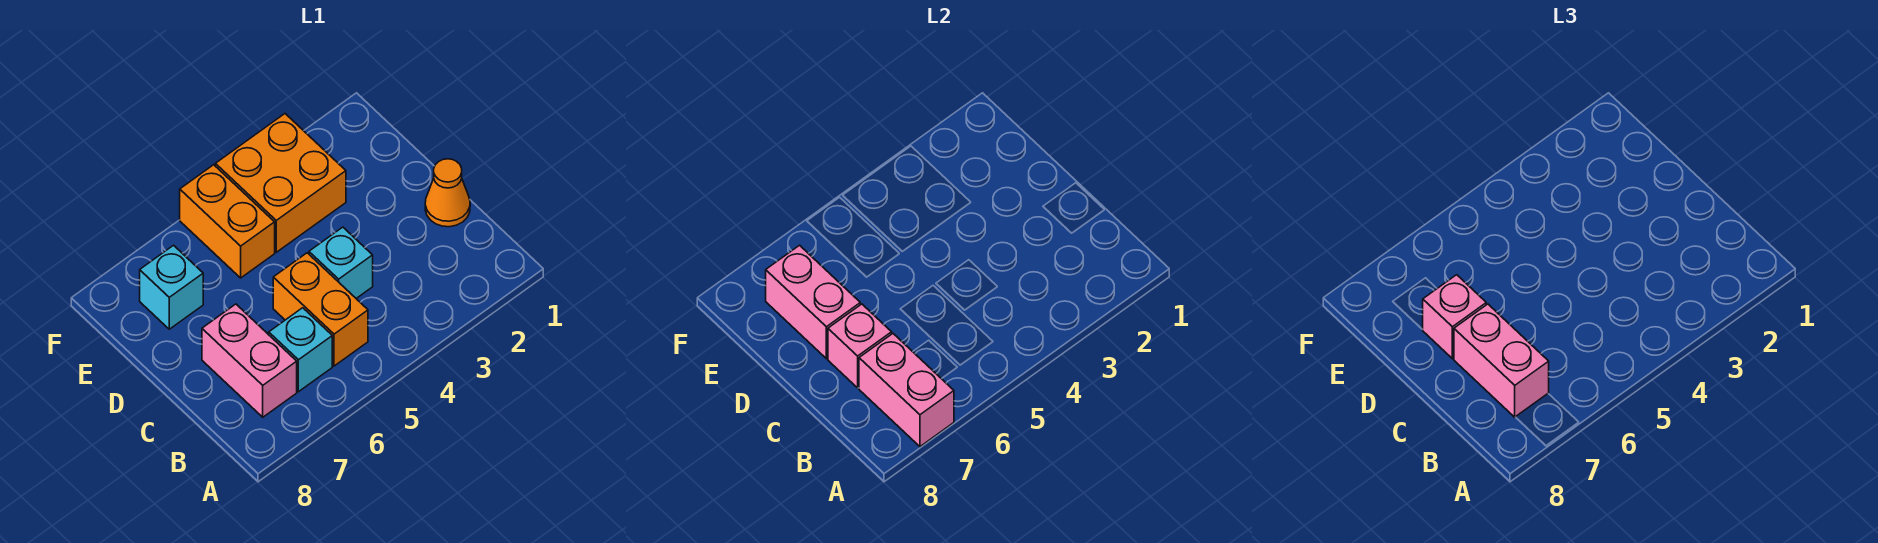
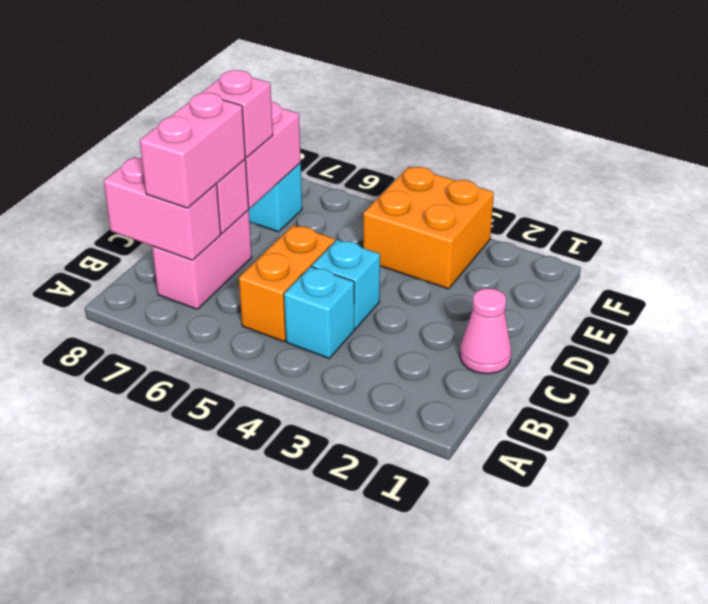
pink brick A7:B7 level 2 -> pink brick B7:B8 level 2
cyan brick B6 level 1 -> cyan brick B4 level 1
orange cone C1 level 1 -> pink cone C1 level 1
orange brick E5:F5 level 1 -> none

